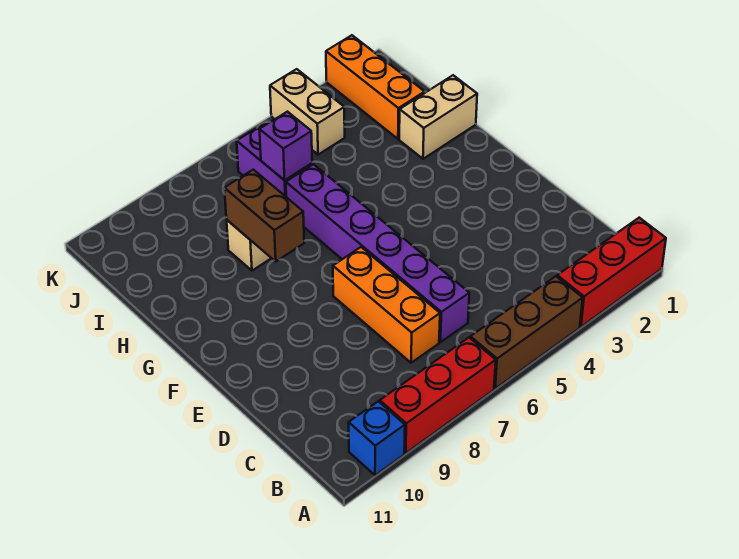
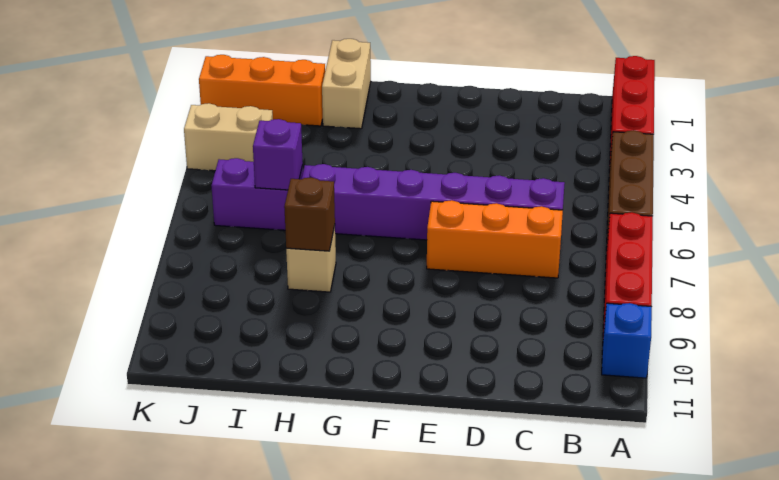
brown brick G8:H8 level 2 -> brown brick H8 level 2

